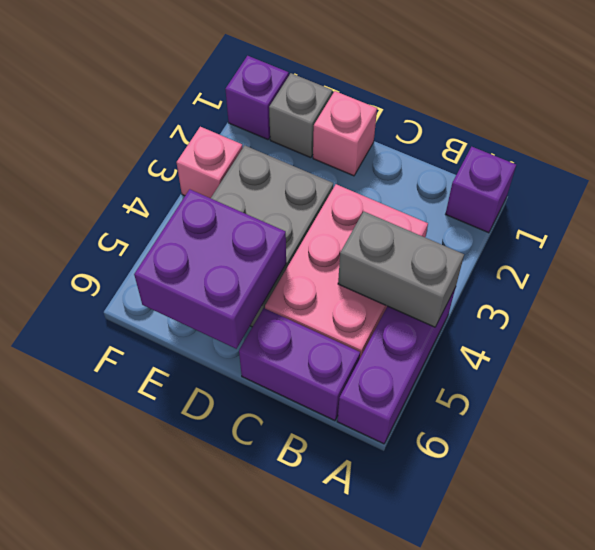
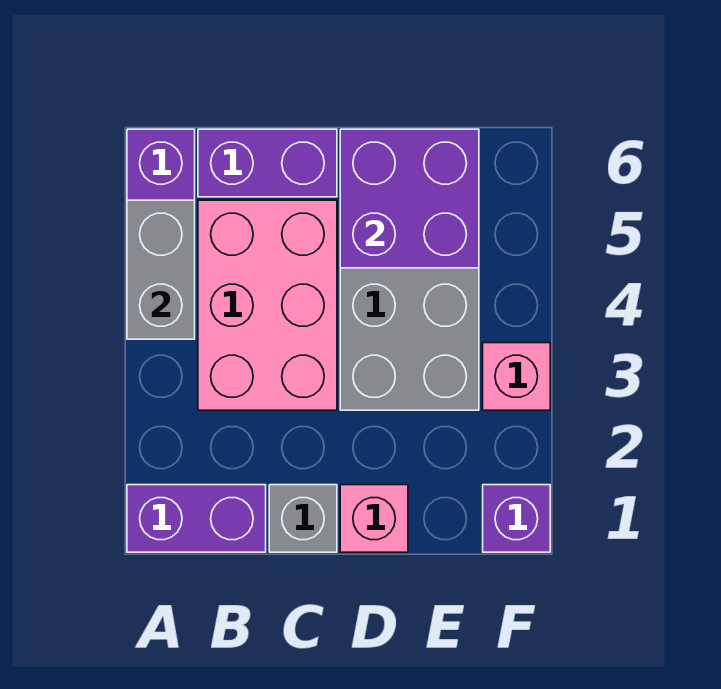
purple brick A1 level 1 -> purple brick A1:B1 level 1
grey brick A4:B4 level 2 -> grey brick A4:A5 level 2
grey brick E1 level 1 -> grey brick C1 level 1

